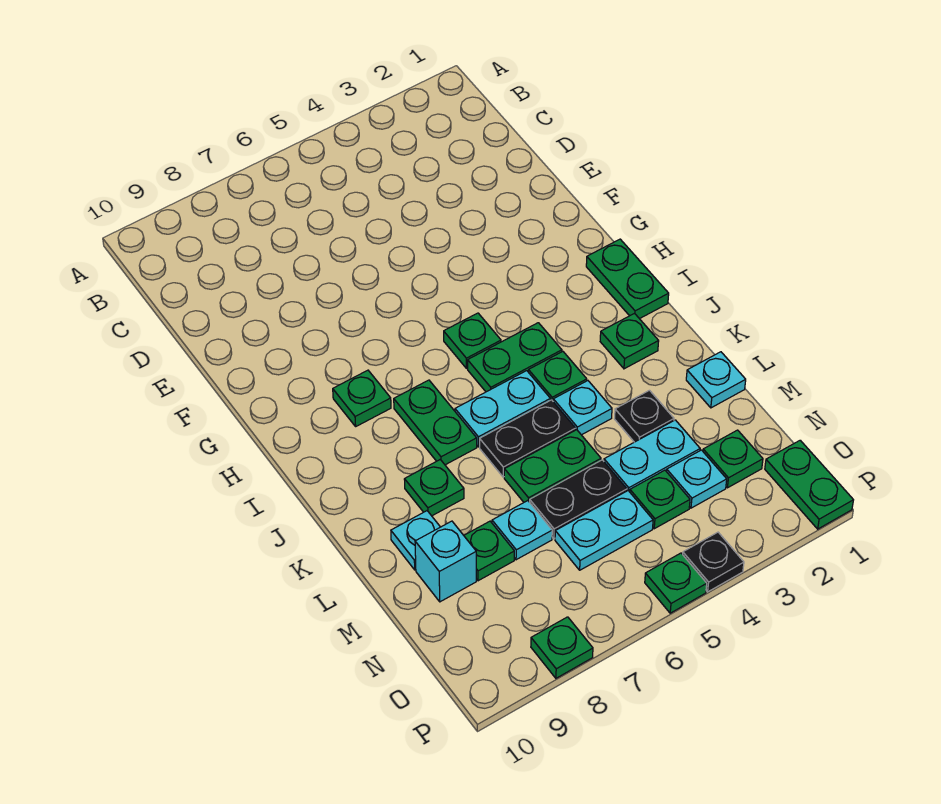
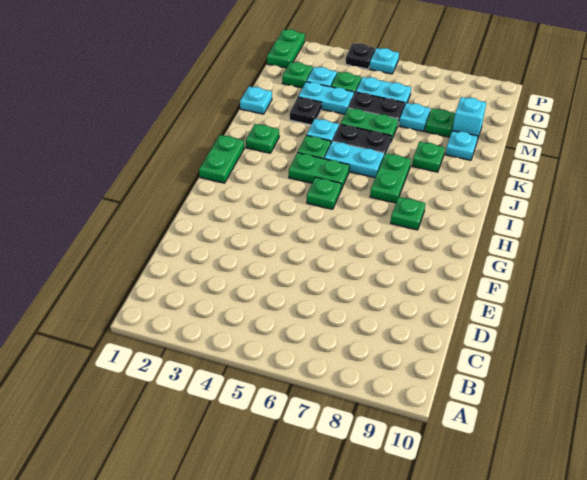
green plate P5 level 1 -> cyan plate P5 level 1
green plate P8 level 1 -> none

